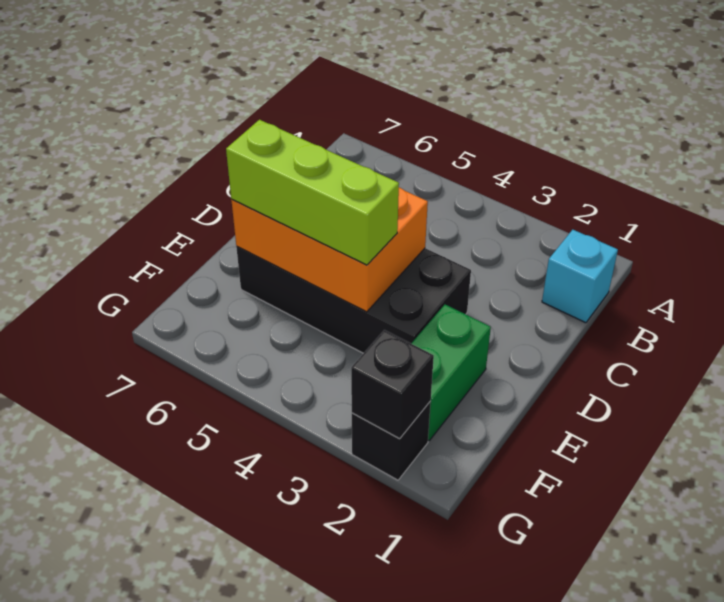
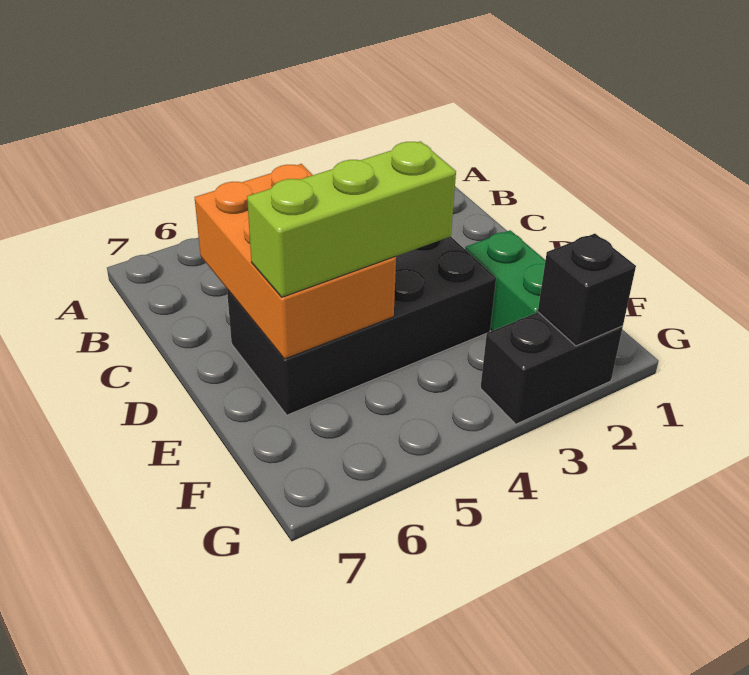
cyan brick B1 level 1 -> none
orange brick D4:E6 level 2 -> orange brick C5:E6 level 2
black brick G2 level 1 -> black brick G2:G3 level 1

